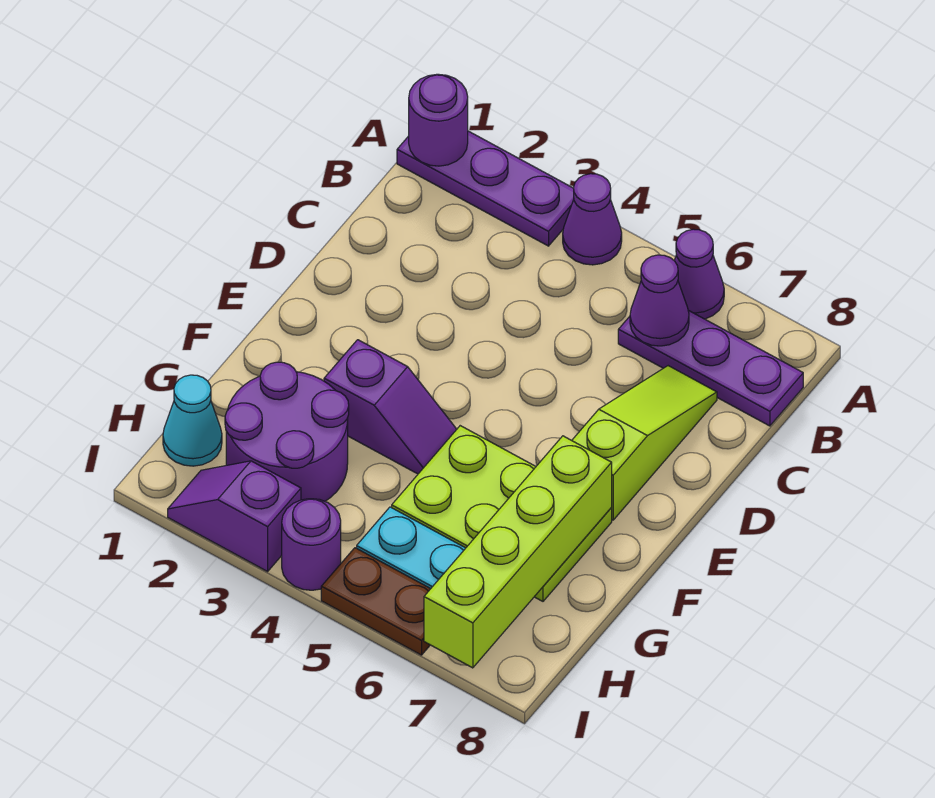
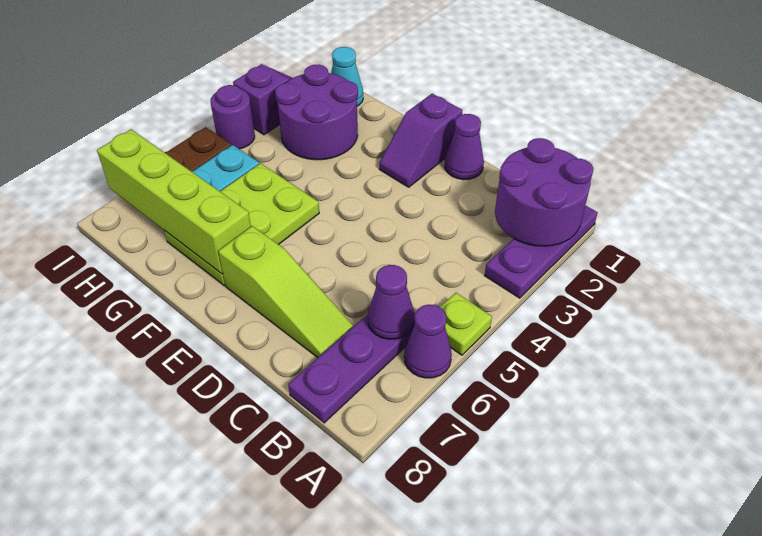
purple round brick A1 level 2 -> purple round brick A1:B2 level 2
purple cone A4 level 1 -> purple cone D1 level 1
none -> lime plate A5 level 1
purple slope F3:F4 level 1 top 3 -> purple slope E1:E2 level 1 top 1

